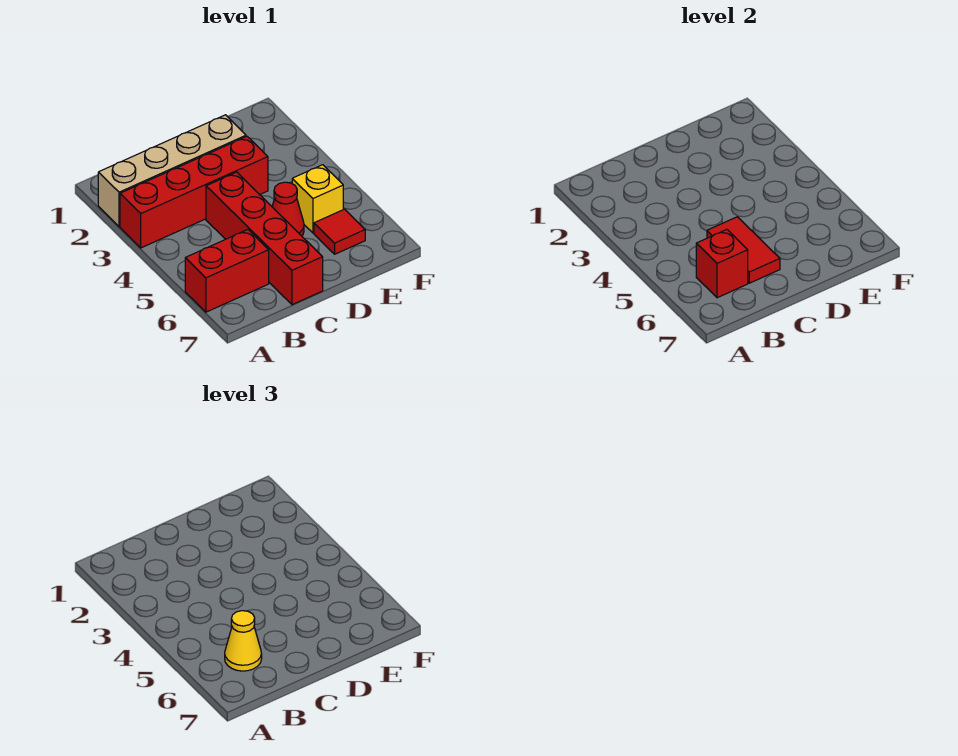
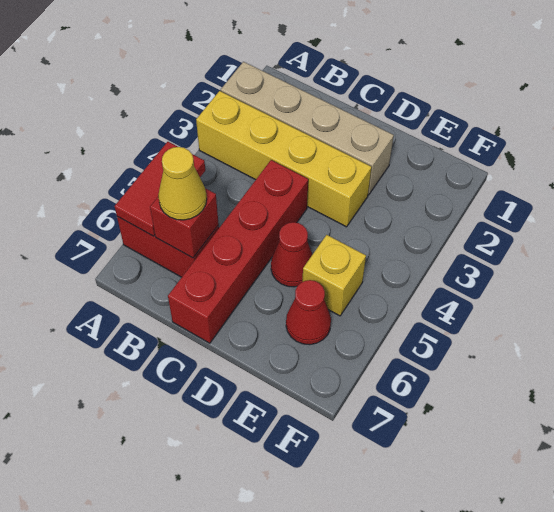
red brick A3:D3 level 1 -> yellow brick A3:D3 level 1
red tile C5:C6 level 2 -> red tile A5:A6 level 2
red tile E6 level 1 -> red cone E6 level 1

